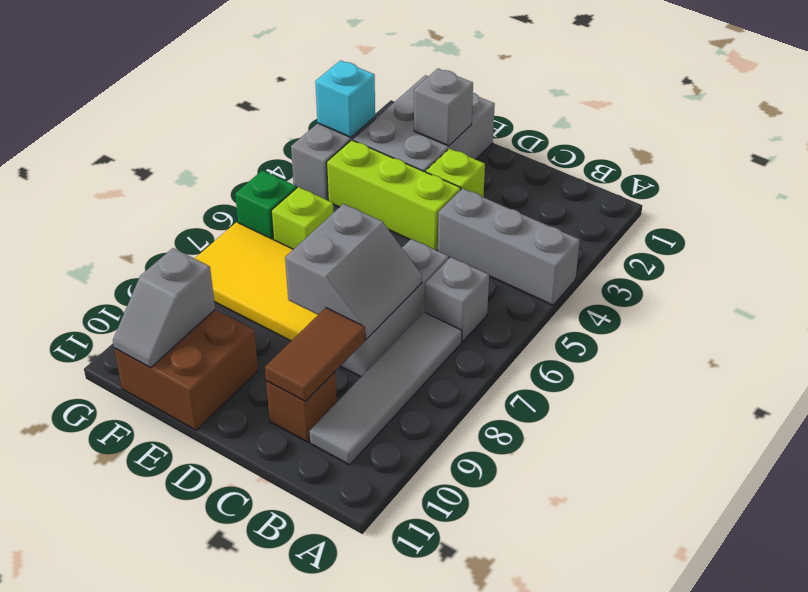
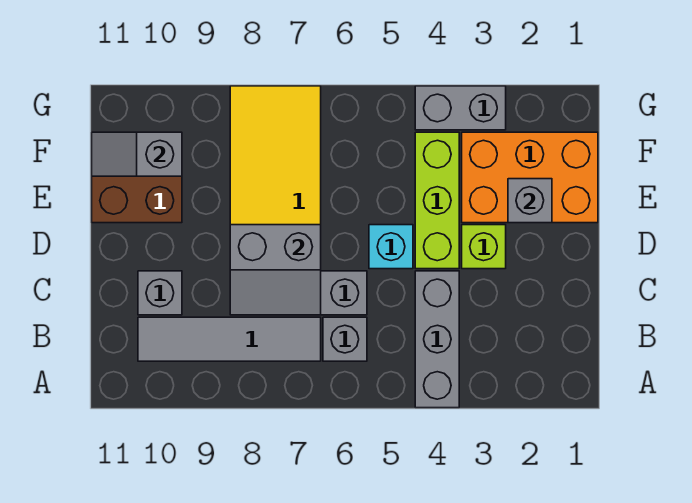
brown tile C9:C10 level 2 -> none
brown brick C10 level 1 -> grey brick C10 level 1
grey brick E1:F3 level 1 -> orange brick E1:F3 level 1
lime brick F6 level 1 -> none
cyan brick G3 level 2 -> cyan brick D5 level 1
green brick G6 level 1 -> none

